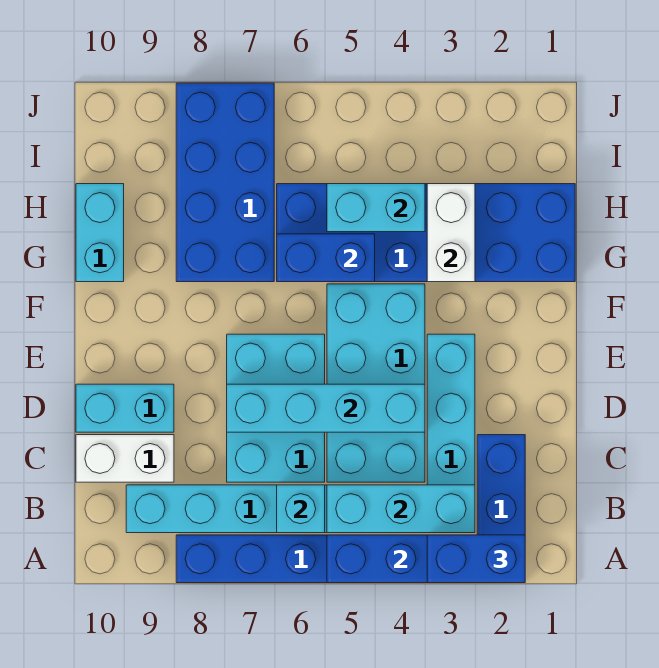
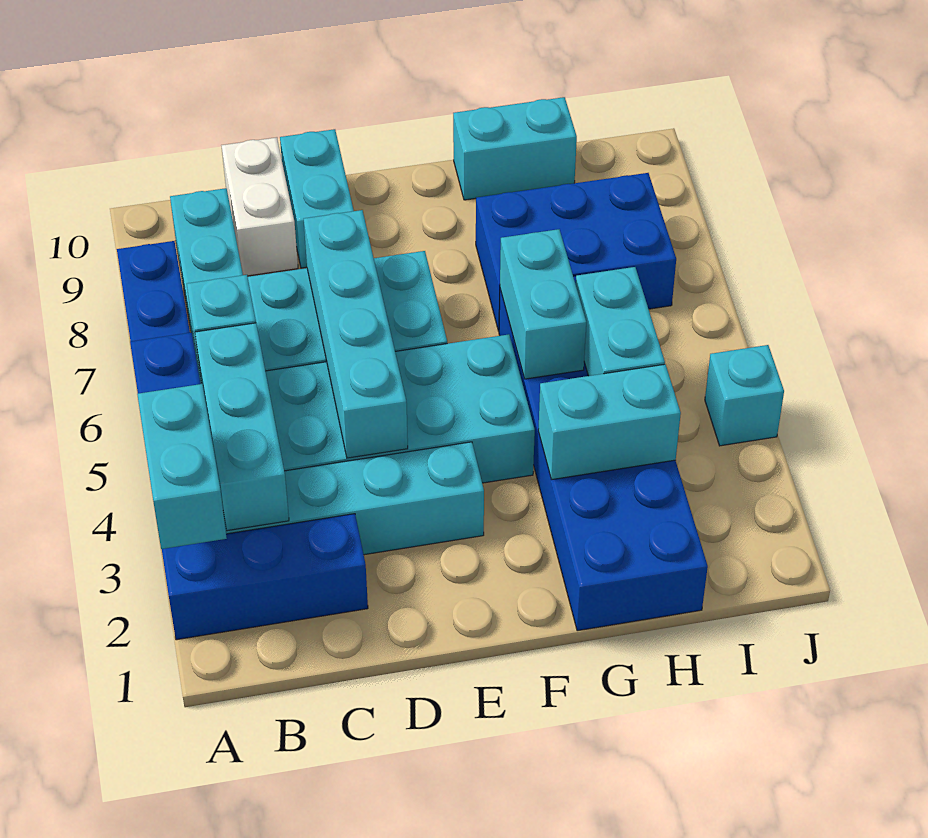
blue brick A2:A3 level 3 -> cyan brick A2:A3 level 3
white brick G3:H3 level 2 -> cyan brick G3:H3 level 2
blue brick G5:G6 level 2 -> cyan brick G5:G6 level 2
blue brick G7:J8 level 1 -> blue brick G7:I8 level 1
none -> cyan brick J4 level 1

